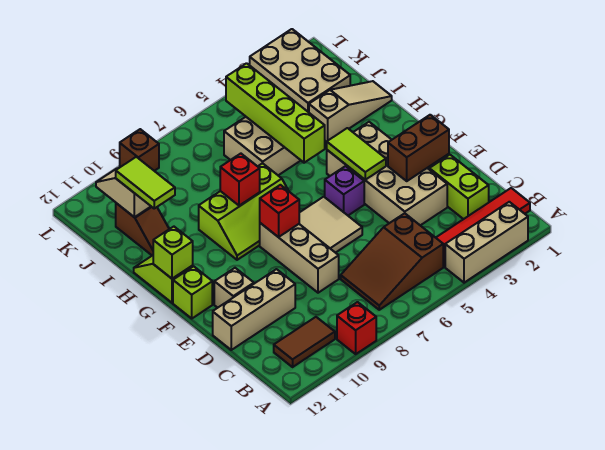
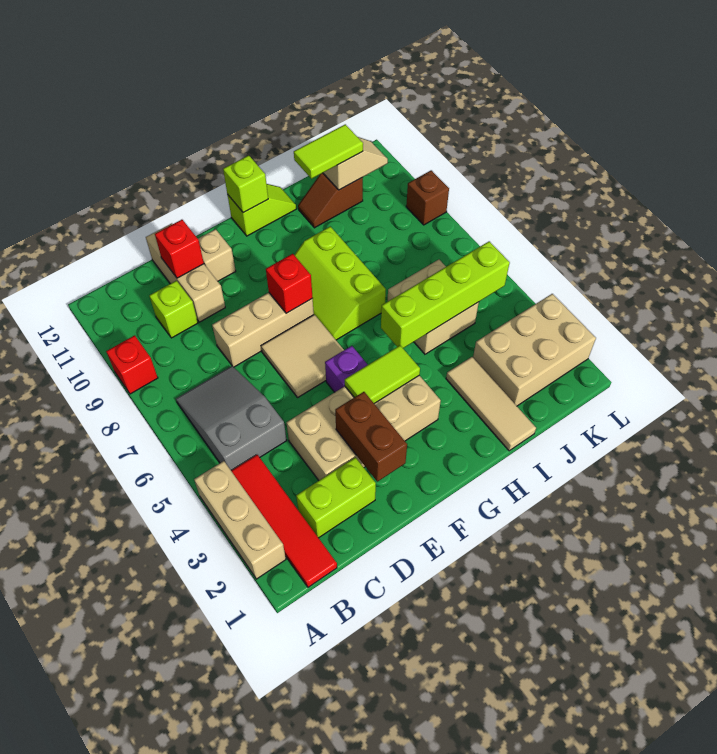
brown slope B5:C7 level 1 top 5 -> grey slope B5:C7 level 1 top 5
brown tile B10:B11 level 1 -> none
lime brick F12 level 1 -> lime brick C10 level 1
red brick H8 level 2 -> red brick D11 level 2
tan slope I1:I3 level 1 top 3 -> tan tile I1:I3 level 1

